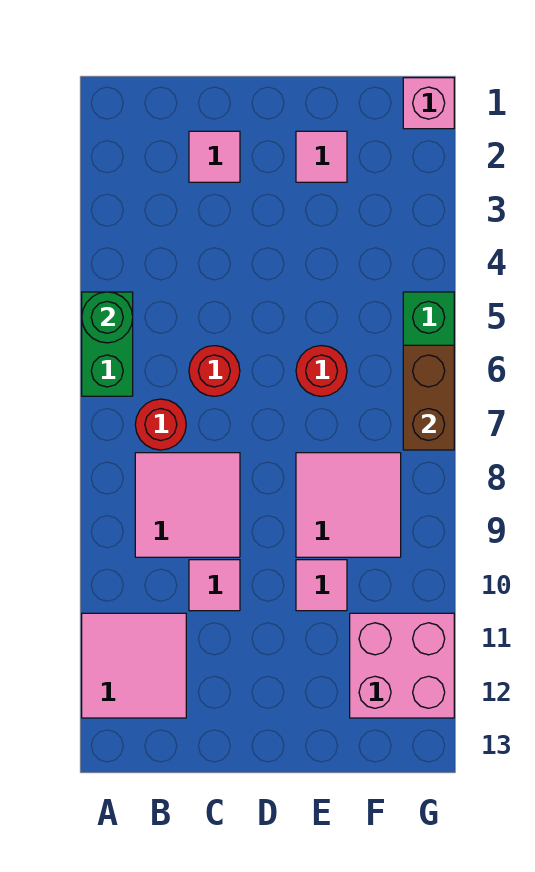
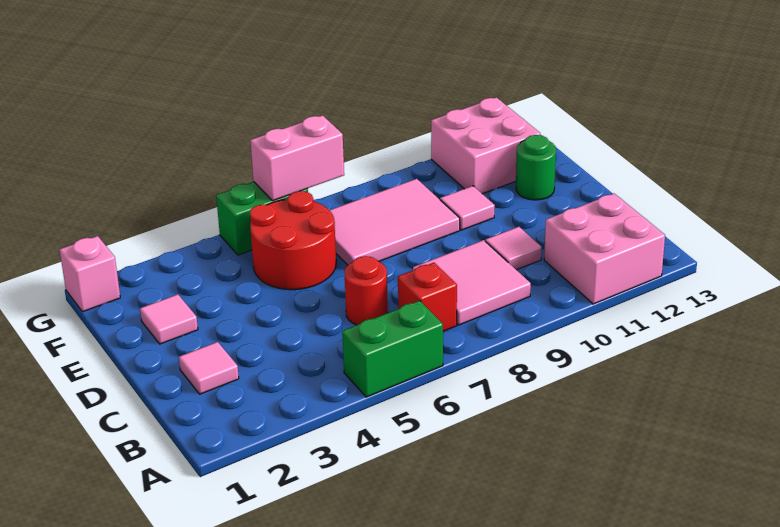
green round brick A5 level 2 -> green round brick E12 level 1
pink tile A11:B12 level 1 -> pink brick A11:B12 level 1
red round brick B7 level 1 -> red brick B7 level 1
red round brick E6 level 1 -> red round brick E5:F6 level 1
pink tile E8:F9 level 1 -> pink tile E7:F9 level 1
brown brick G6:G7 level 2 -> pink brick G6:G7 level 2

